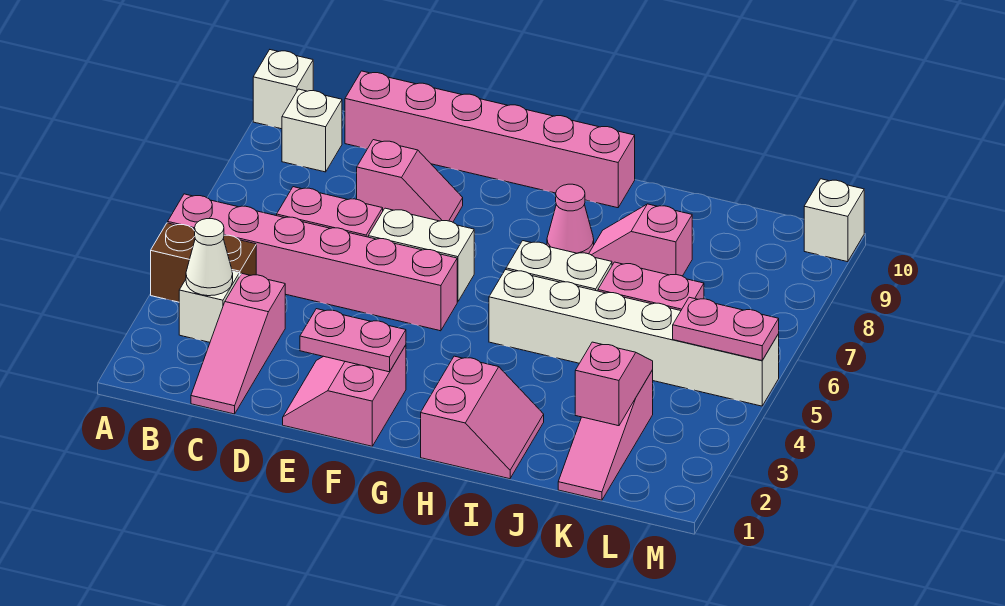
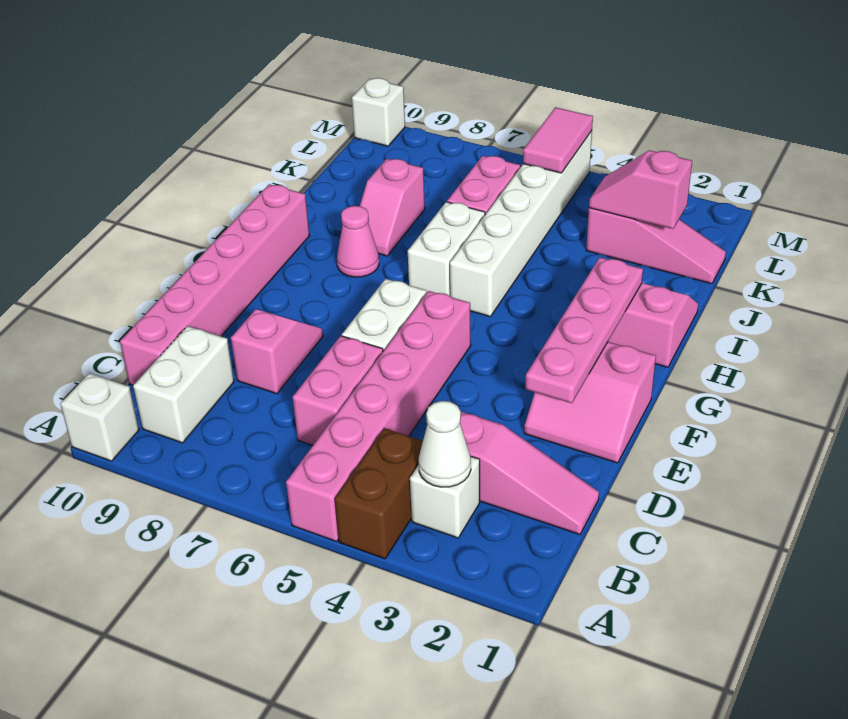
white brick B9 level 1 -> white brick B9:C9 level 1
pink plate E2:F2 level 2 -> pink plate E2:H2 level 2
pink plate L5:M5 level 2 -> pink tile L5:M5 level 2

